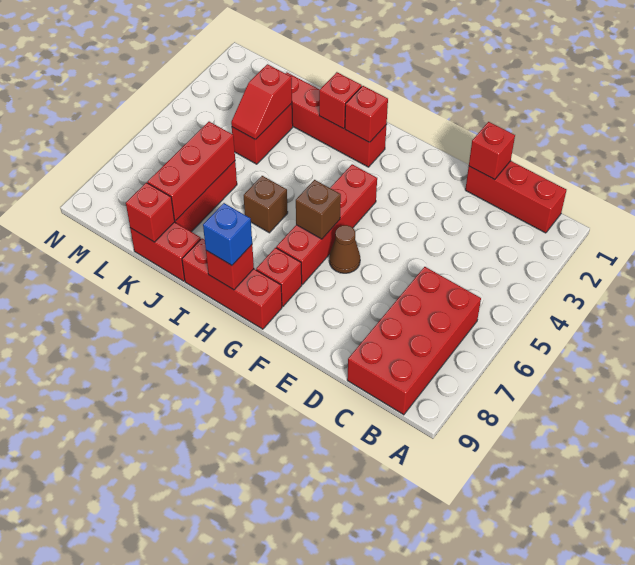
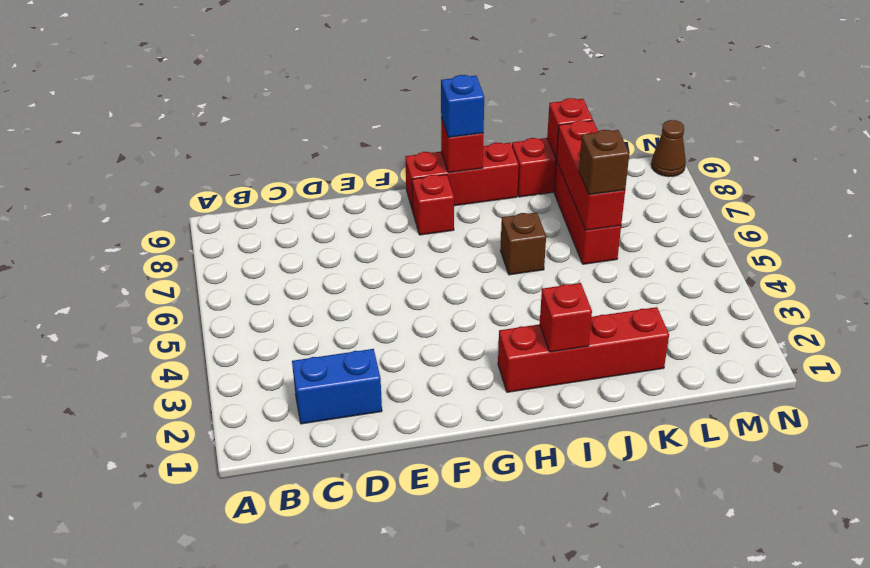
red brick B1:D1 level 1 -> none
red brick B6:C9 level 1 -> none
none -> blue brick C2:D2 level 1
red brick D1 level 2 -> none
brown cone F6 level 1 -> brown cone N9 level 1
red brick G4:G7 level 1 -> none
brown brick G6 level 2 -> brown brick K6 level 3
red brick H2 level 2 -> none
red brick K3:K4 level 1 -> none
red slope K3:K4 level 2 top 3 -> none

